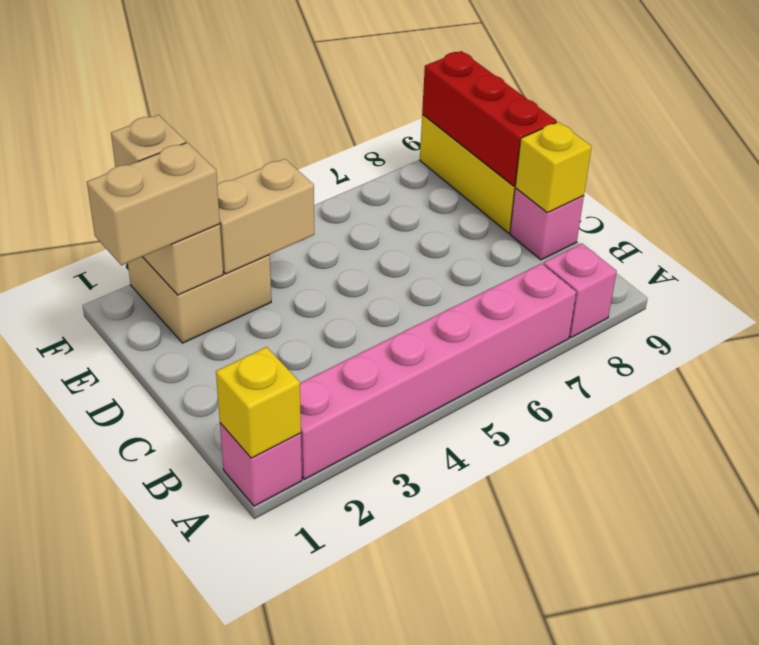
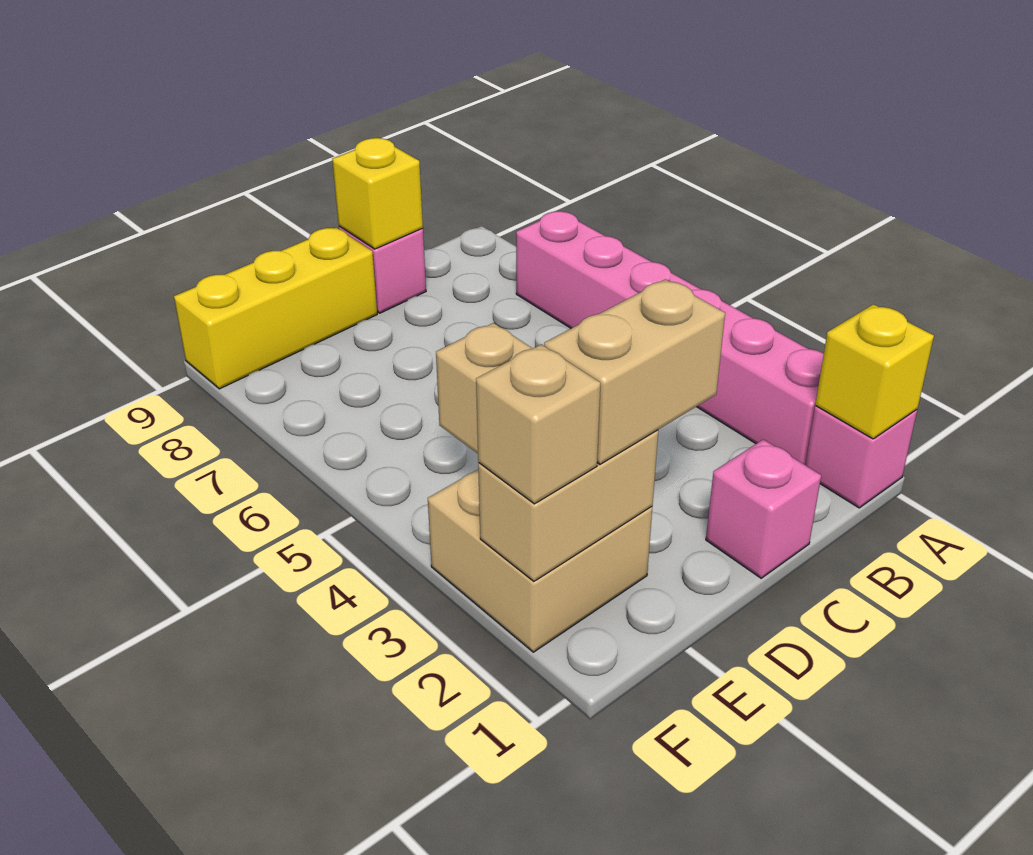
pink brick A8 level 1 -> pink brick C1 level 1
red brick D9:F9 level 2 -> none
tan brick E1:E2 level 3 -> tan brick D2:E2 level 3

